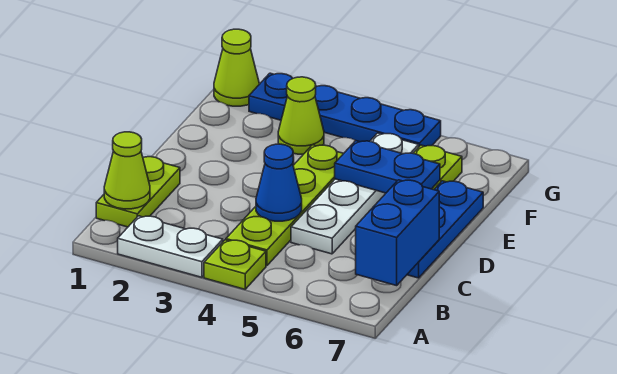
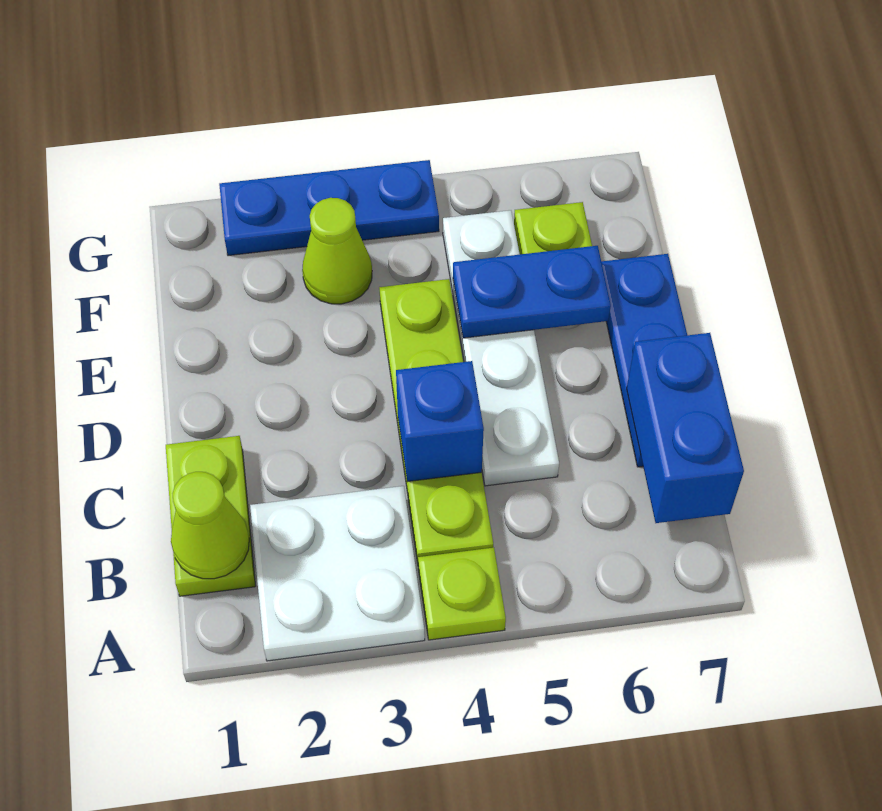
white plate A2:A3 level 1 -> white plate A2:B3 level 1
blue cone C4 level 2 -> blue brick C4 level 2
lime cone G1 level 1 -> none
blue plate G2:G5 level 1 -> blue plate G2:G4 level 1

